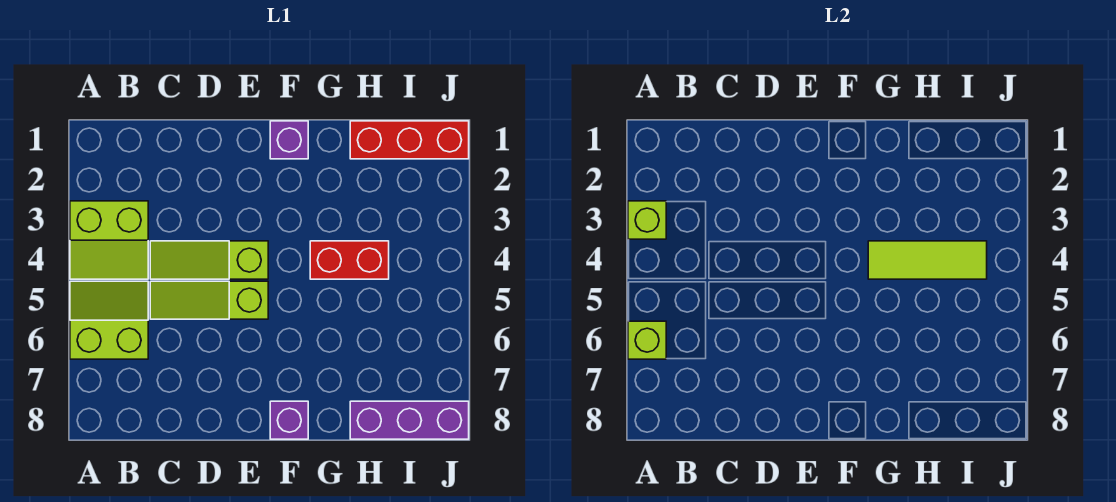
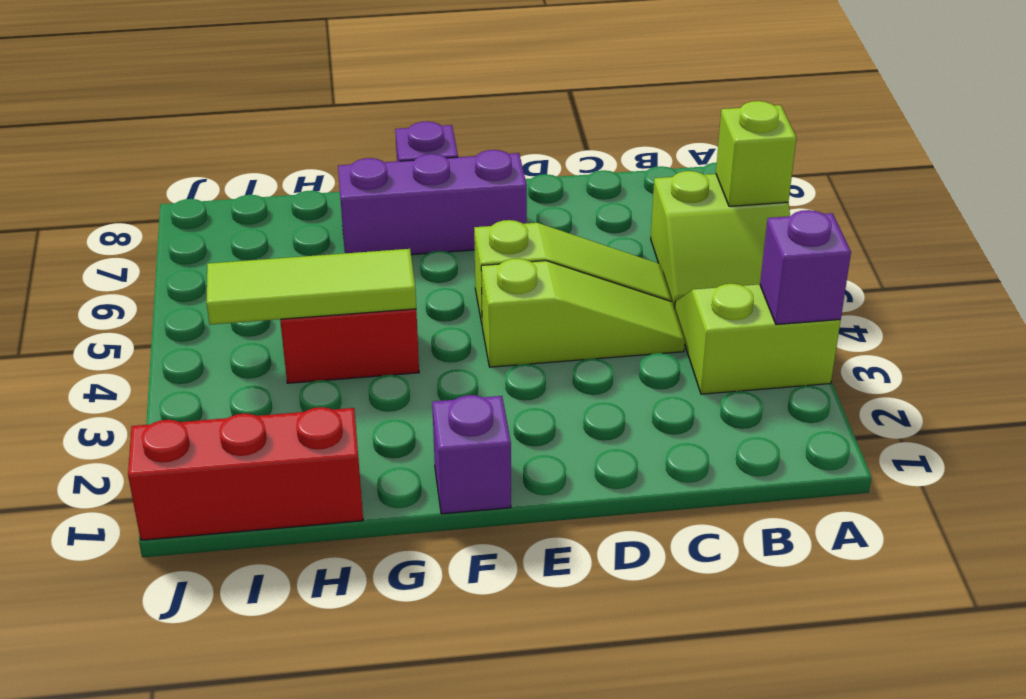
lime brick A3 level 2 -> purple brick A3 level 2
purple brick H8:J8 level 1 -> purple brick E7:G7 level 1

